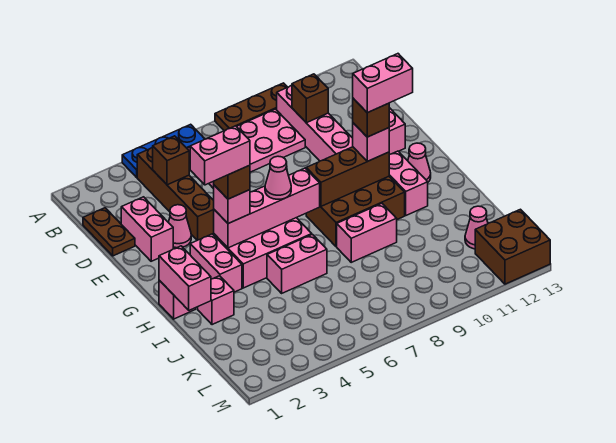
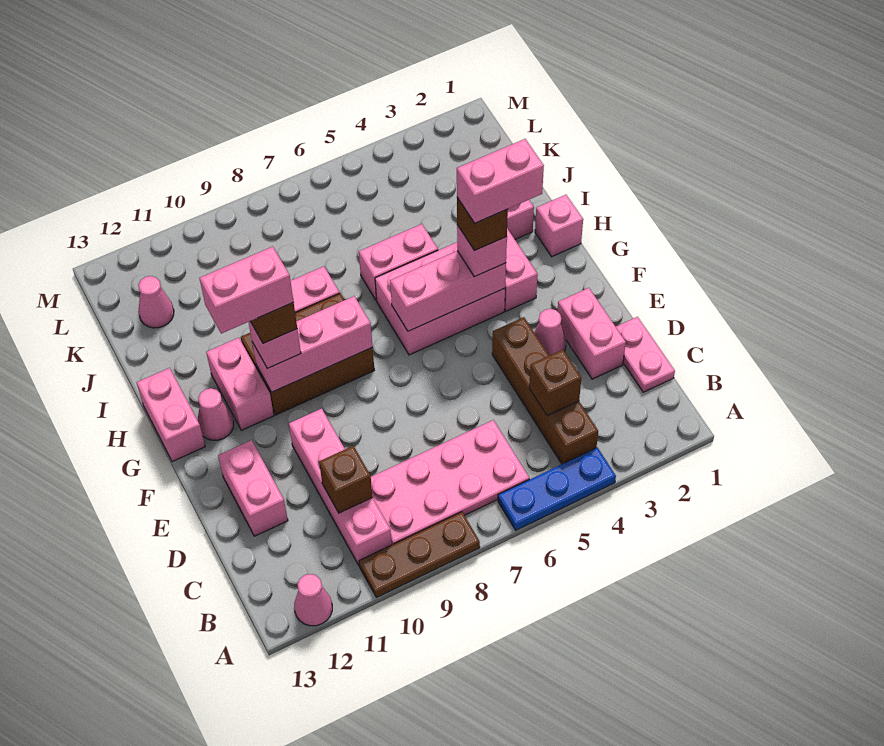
brown plate C1:D1 level 1 -> pink plate C1:D1 level 1
pink brick G4:G7 level 2 -> pink brick G4:G6 level 2
pink cone G6 level 3 -> pink cone A12 level 1
brown brick G8:G10 level 2 -> pink brick G8:G10 level 2
pink brick H1:I1 level 2 -> pink brick G13:H13 level 1
brown brick L12:M13 level 1 -> none

